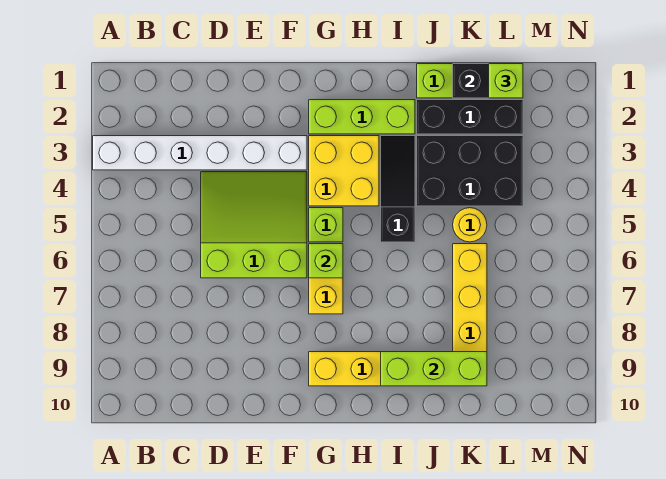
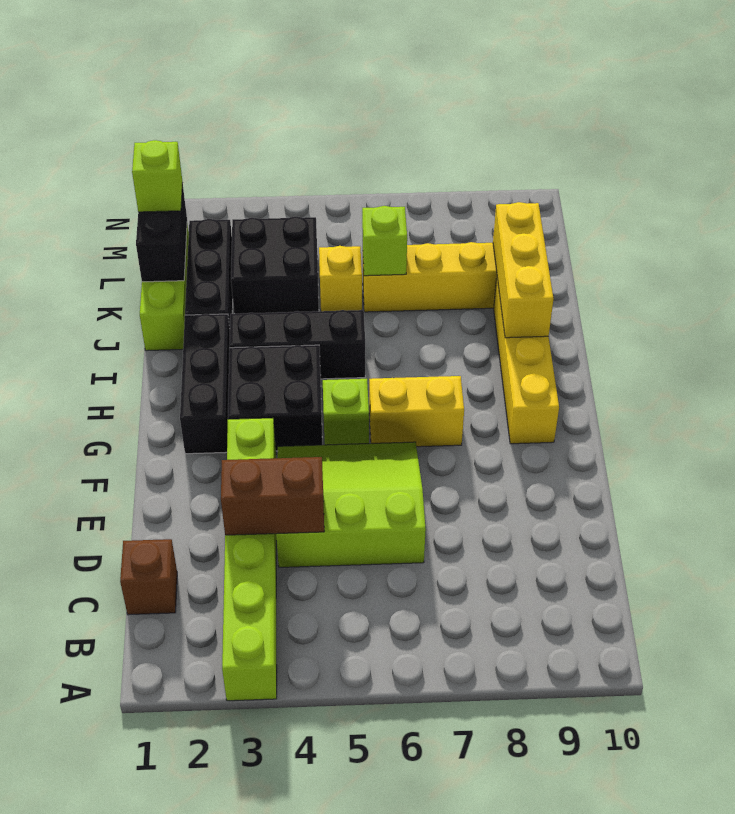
white brick A3:F3 level 1 -> lime brick A3:F3 level 1
none -> brown brick C1 level 1
none -> brown brick D3:D4 level 2
lime slope D4:F6 level 1 top 6 -> lime slope D4:F6 level 1 top D
lime brick G2:I2 level 1 -> black brick G2:I2 level 1
yellow brick G3:H4 level 1 -> black brick G3:H4 level 1
lime brick G6 level 2 -> lime brick K6 level 2
black slope I3:I5 level 1 top 5 -> black brick I3:I5 level 1
lime brick I9:K9 level 2 -> yellow brick I9:K9 level 2
black brick J3:L4 level 1 -> black brick K3:L4 level 1
yellow round brick K5 level 1 -> yellow brick K5 level 1

